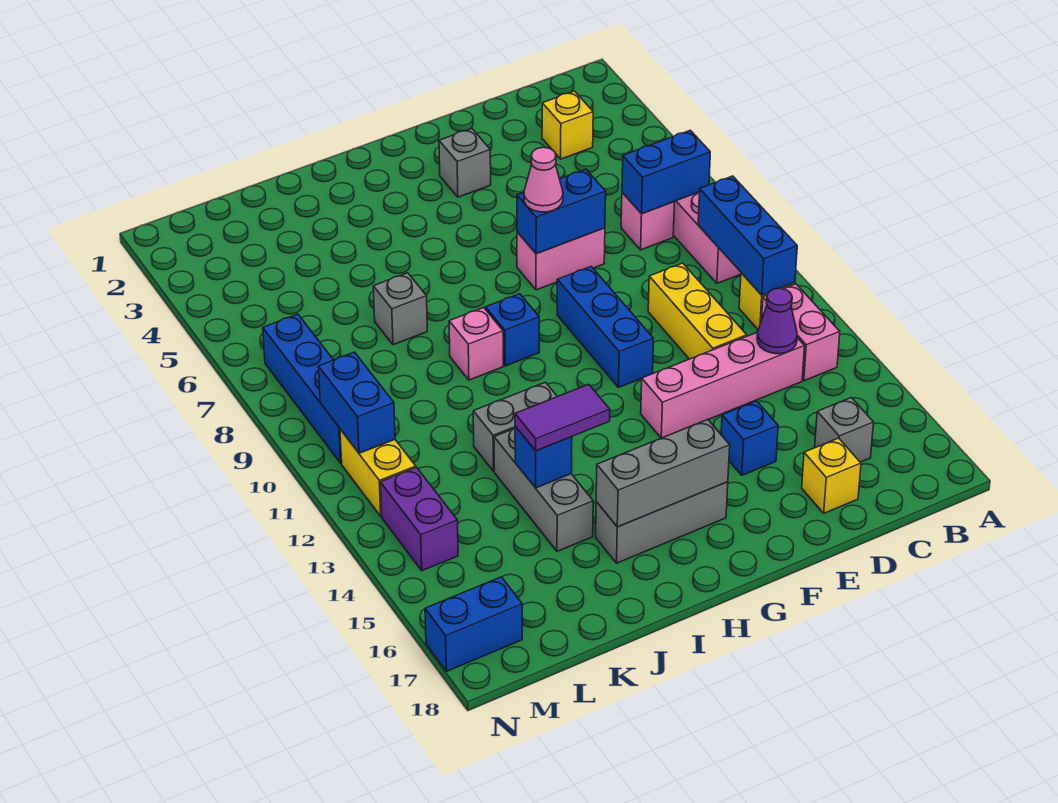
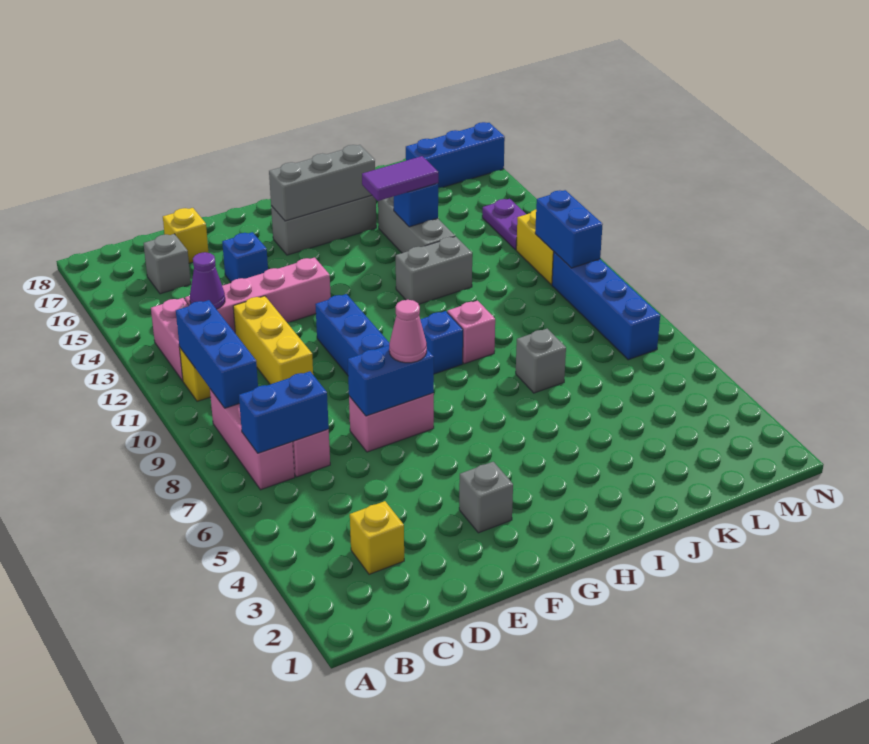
purple brick M13:M14 level 1 -> purple plate M13:M14 level 1
blue brick M17:N17 level 1 -> blue brick L17:N17 level 1

